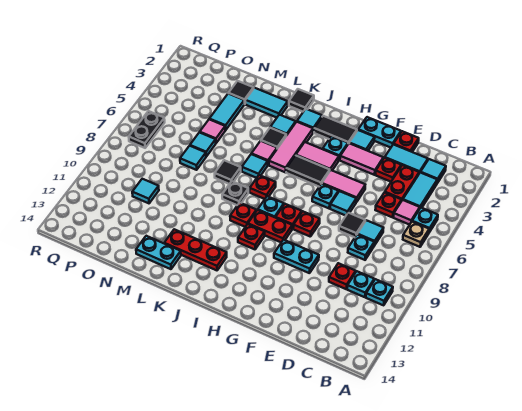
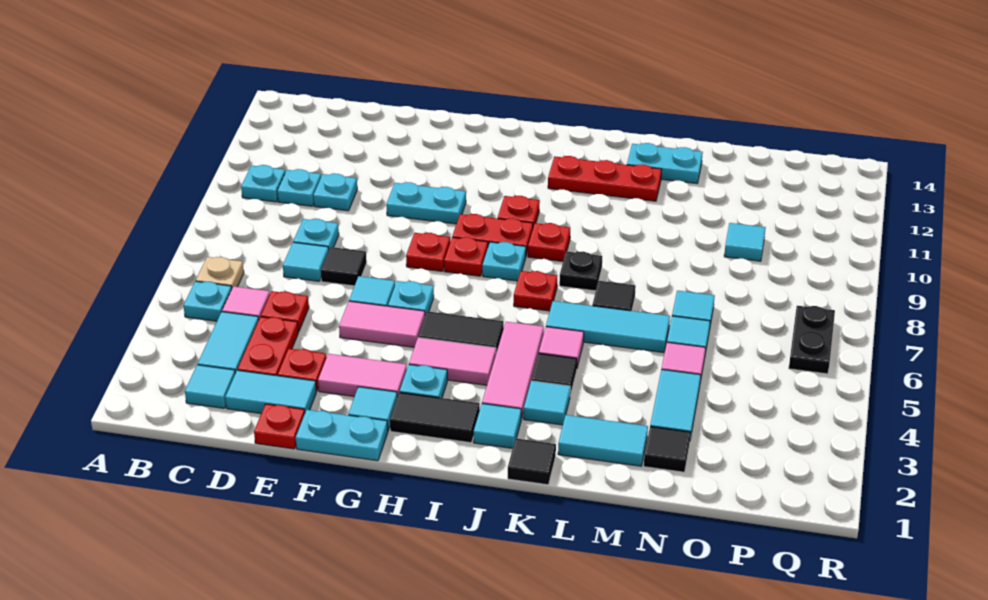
red plate D10 level 1 -> cyan plate D10 level 1
cyan tile K6 level 1 -> cyan tile K6:M6 level 1

